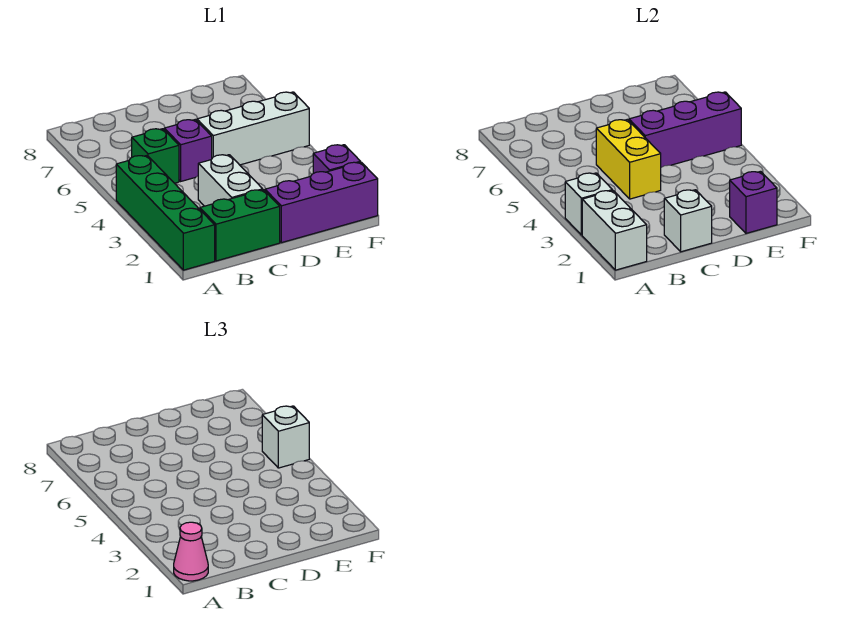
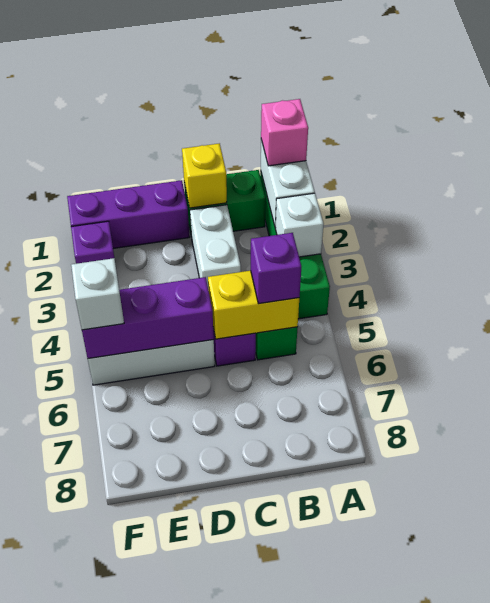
pink cone A1 level 3 -> pink brick A1 level 3
white brick C1 level 2 -> yellow brick C1 level 2
yellow brick C4:C5 level 2 -> yellow brick B5:C5 level 2
purple brick E1 level 2 -> purple brick B5 level 3

